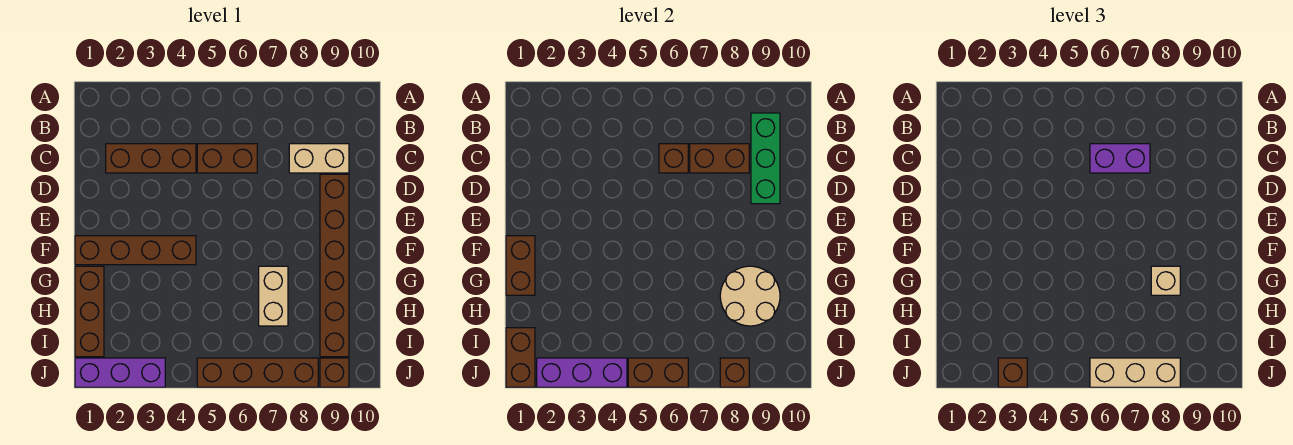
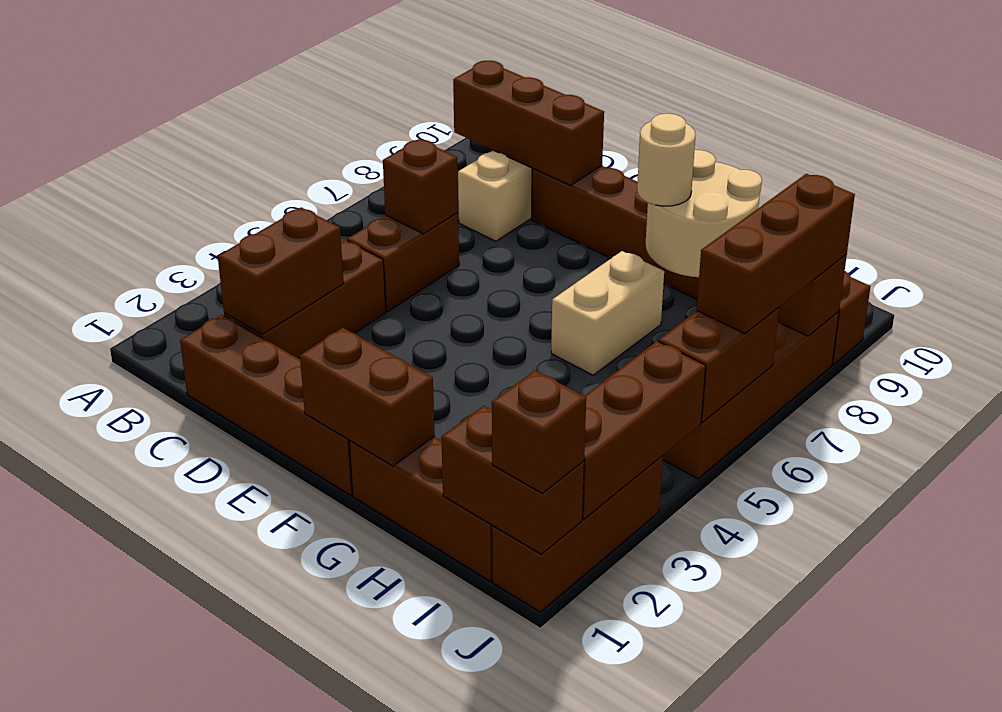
green brick B9:D9 level 2 -> brown brick B9:D9 level 2
purple brick C6:C7 level 3 -> none
brown brick C7:C8 level 2 -> brown brick C2:C3 level 2
brown brick F1:F4 level 1 -> brown brick C1:F1 level 1
tan brick G7:H7 level 1 -> tan brick G6:G7 level 1
tan brick G8 level 3 -> tan round brick G8 level 3
purple brick J1:J3 level 1 -> brown brick J1:J3 level 1
purple brick J2:J4 level 2 -> brown brick J2:J4 level 2
brown brick J3 level 3 -> brown brick J1 level 3
tan brick J6:J8 level 3 -> brown brick J6:J8 level 3

